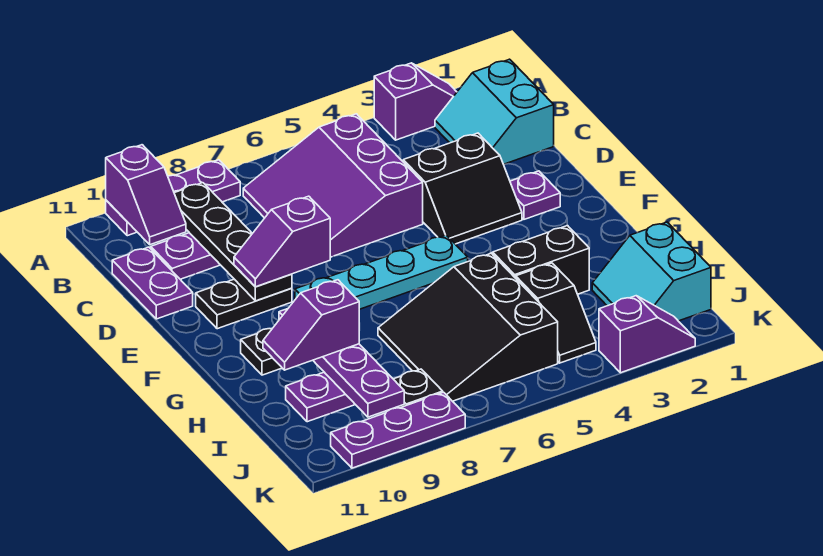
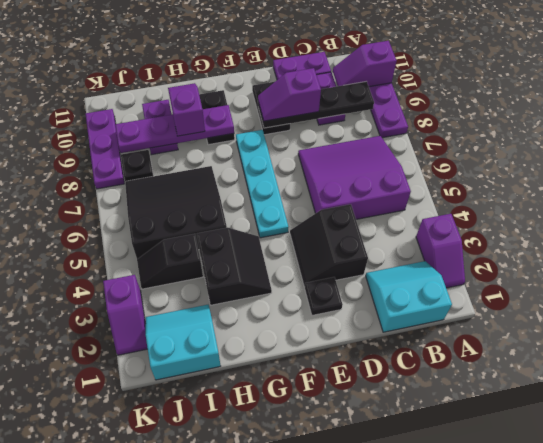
purple plate E2 level 1 -> black plate E2 level 1
purple slope E8:E9 level 3 top 8 -> purple slope D9:E9 level 3 top D

